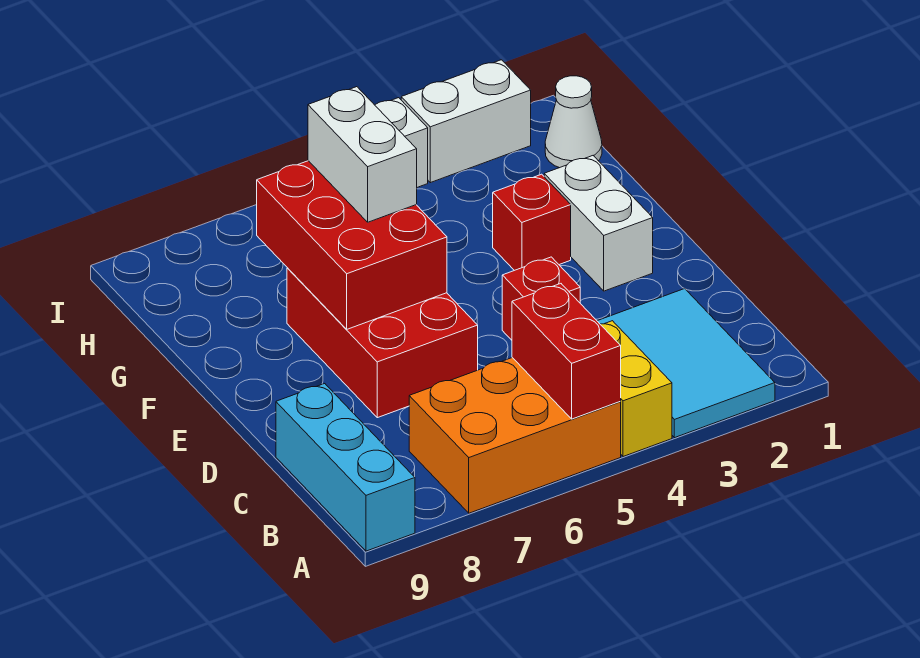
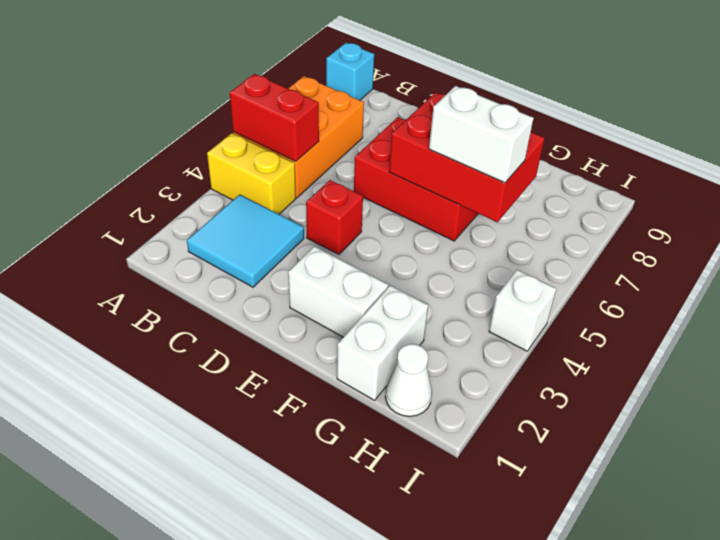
cyan tile A2:C3 level 1 -> cyan tile B2:C3 level 1
cyan brick A9:C9 level 1 -> cyan brick A9 level 1
red brick F3 level 1 -> none
white brick I2:I3 level 1 -> white brick G1:G2 level 1

